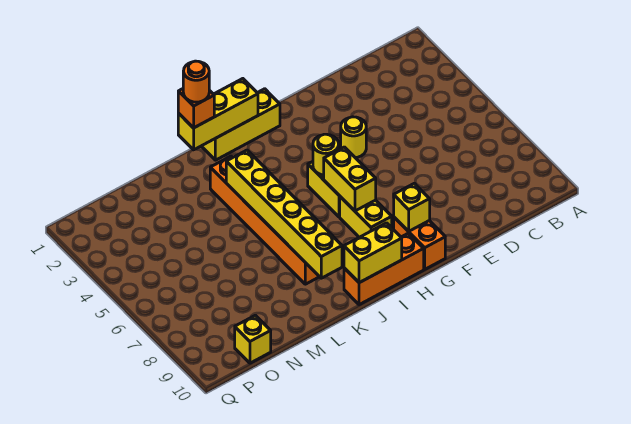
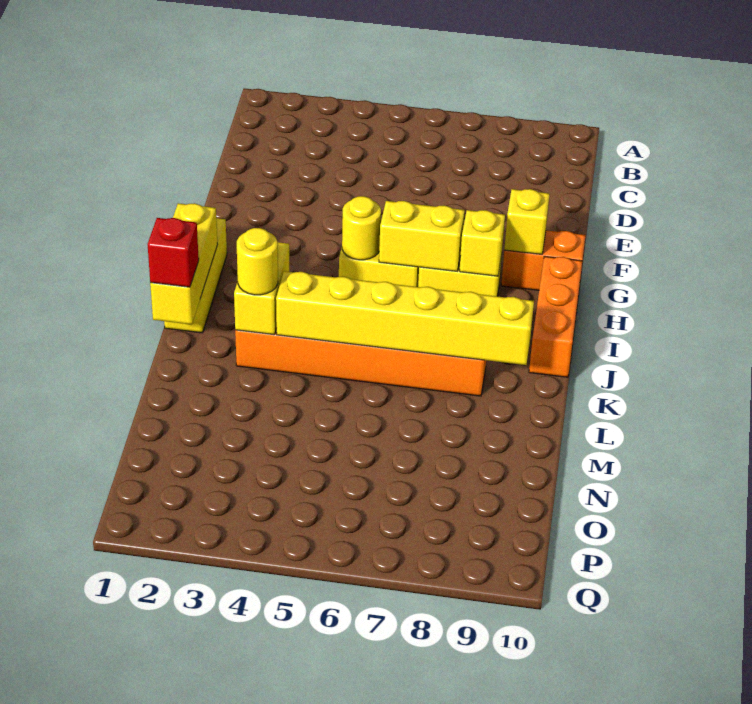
yellow round brick F4 level 1 -> yellow round brick K3 level 3
yellow brick I10:J10 level 2 -> yellow brick J3:K3 level 2
orange brick K1 level 3 -> red brick K1 level 3
orange round brick K1 level 4 -> none
yellow brick O10 level 1 -> yellow brick H8 level 2

